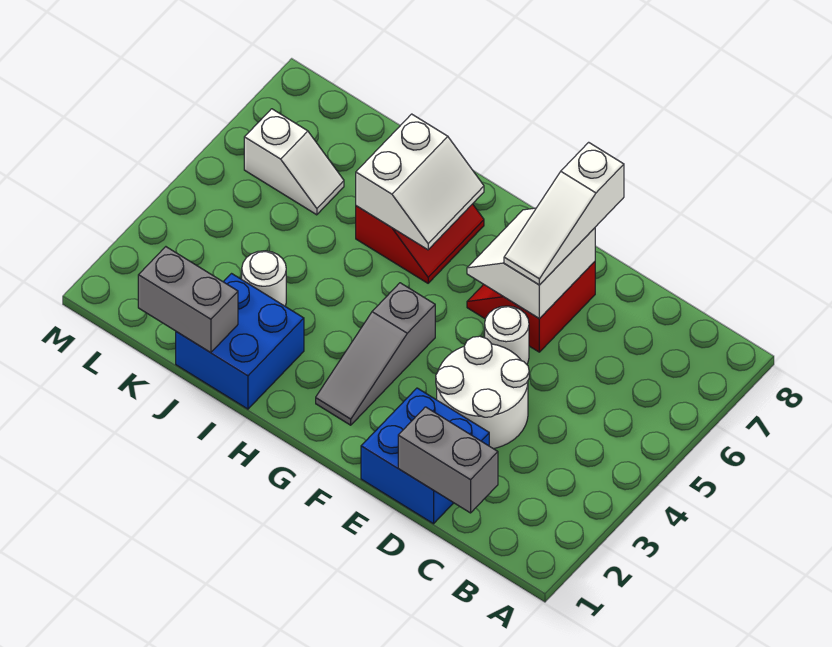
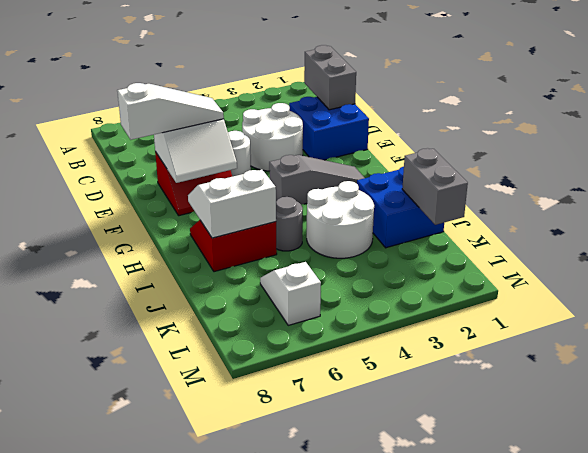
none -> grey round brick I5 level 1
white round brick J3 level 1 -> white round brick I3:J4 level 1

